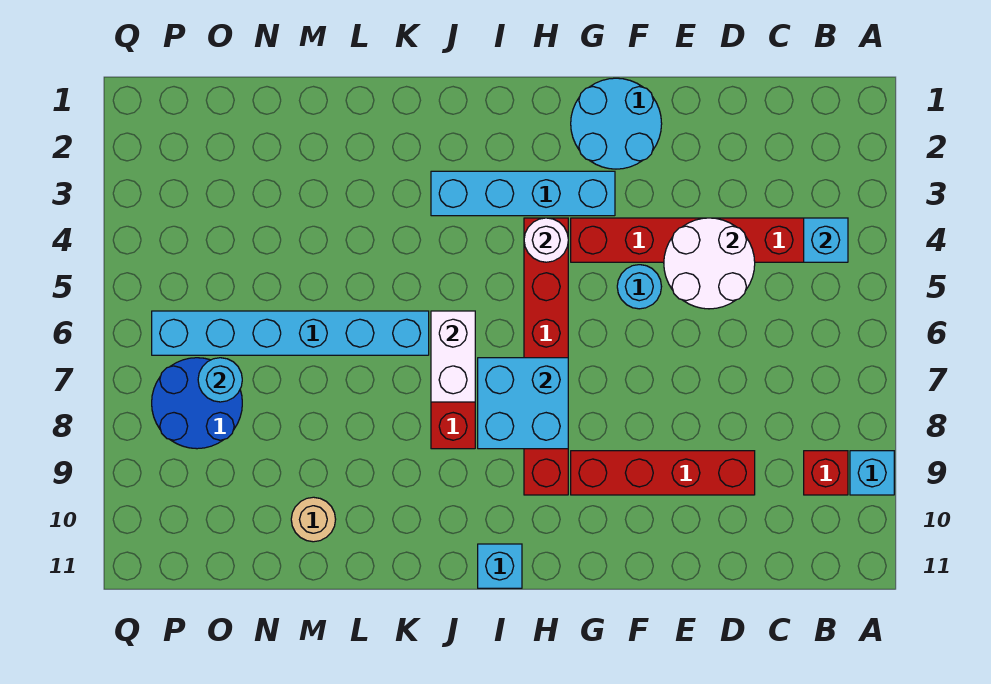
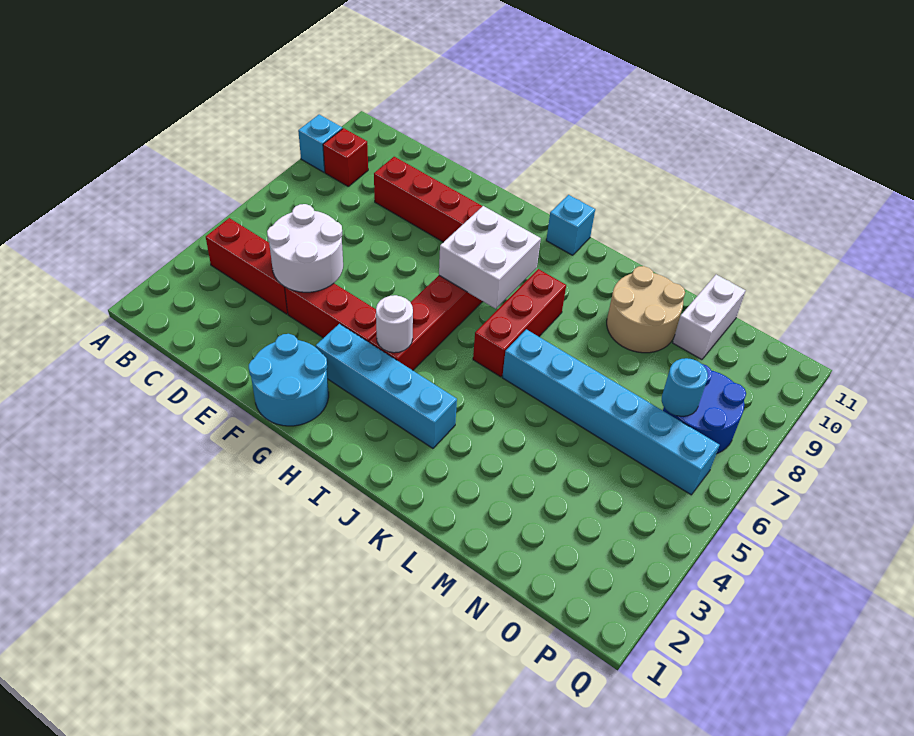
cyan brick B4 level 2 -> none
cyan round brick F5 level 1 -> none
cyan brick H7:I8 level 2 -> white brick H7:I8 level 2
white brick J6:J7 level 2 -> white brick N10:N11 level 1
tan round brick M10 level 1 -> tan round brick L9:M10 level 1

